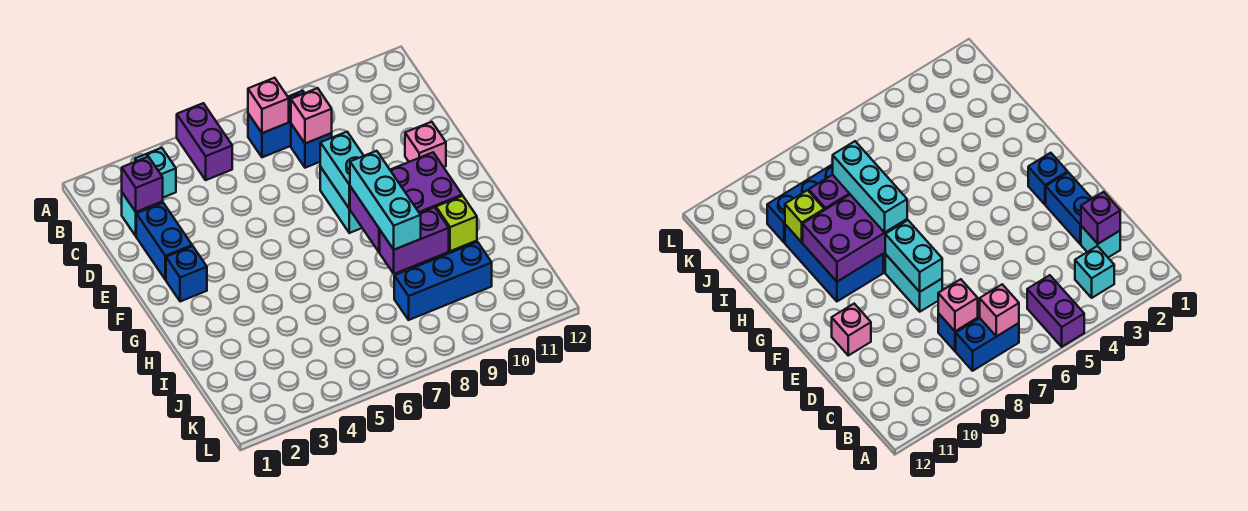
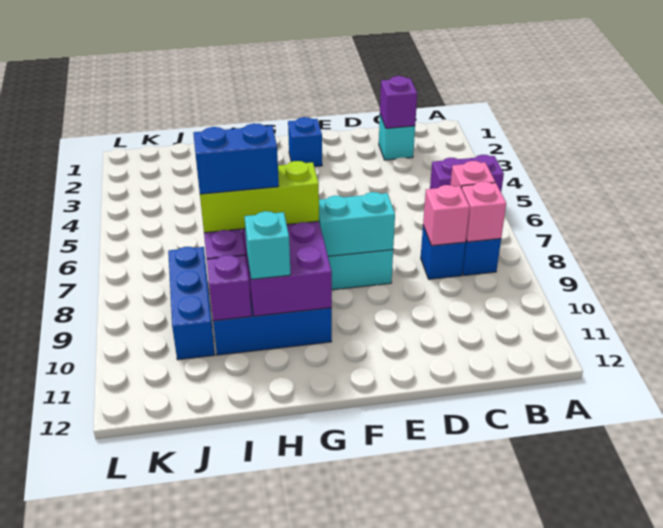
cyan brick B3 level 1 -> cyan brick H10 level 3
blue brick D2:E2 level 1 -> blue brick H8:I8 level 4
pink brick E11 level 1 -> pink brick B8 level 2
cyan brick G8:I8 level 3 -> lime brick G8:I8 level 3
lime brick I10 level 2 -> purple brick I10 level 2

